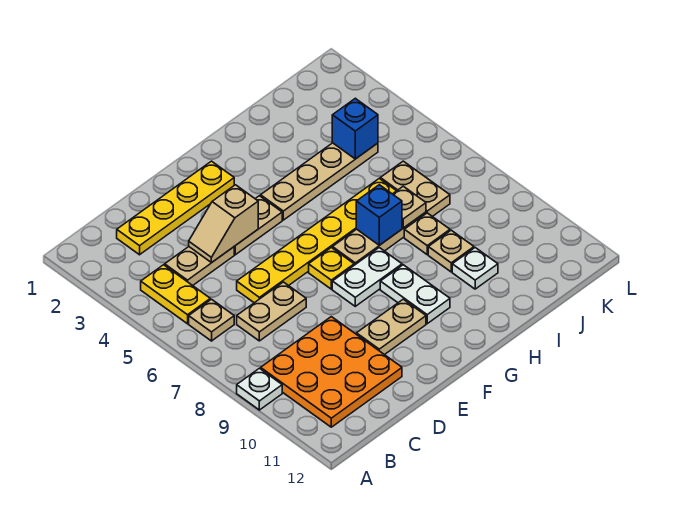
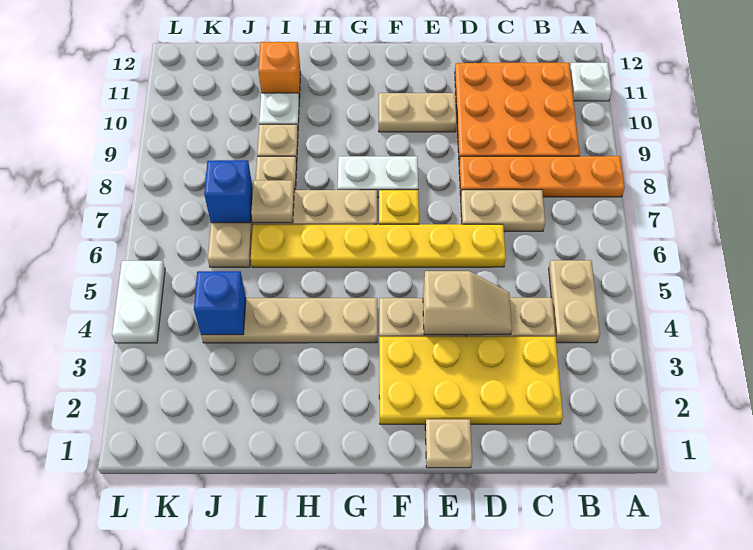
none -> orange plate A8:D8 level 1
white plate A9 level 1 -> white plate A11 level 1
yellow plate B4:B5 level 1 -> tan plate B4:B5 level 1
tan plate B6 level 1 -> tan plate E1 level 1
yellow plate C2:F2 level 1 -> yellow plate C2:F3 level 1
white plate G9:G10 level 1 -> white plate L4:L5 level 1
blue brick H7 level 2 -> blue brick J7 level 2
none -> orange brick I11 level 1

